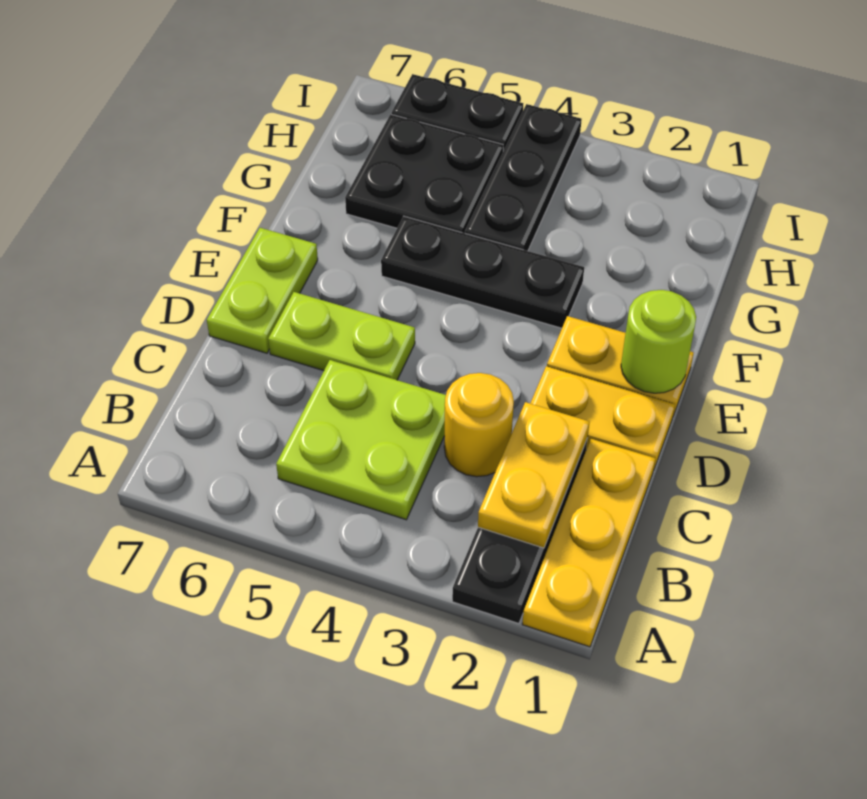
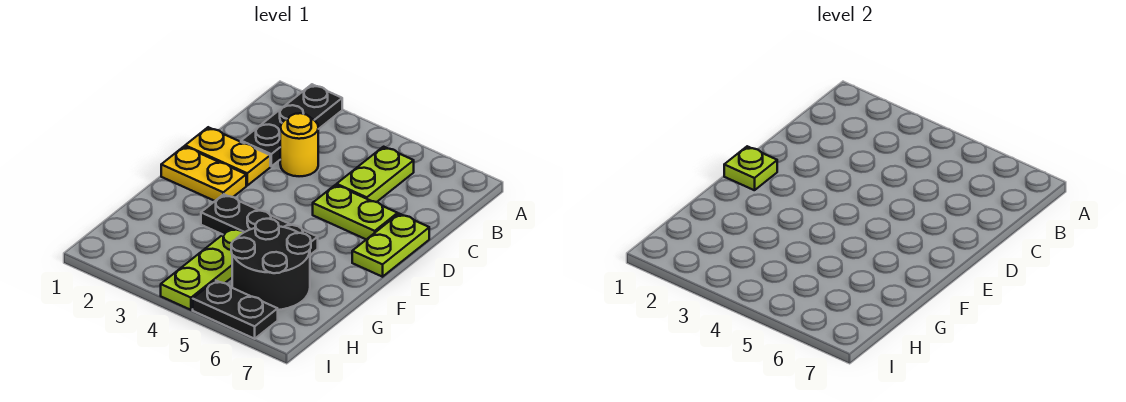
yellow plate A1:C1 level 1 -> none
yellow plate B2:C2 level 2 -> none
lime plate B4:C5 level 1 -> lime plate B5:C5 level 1
lime round brick E1 level 2 -> lime plate E1 level 2
black plate G4:I4 level 1 -> lime plate G4:I4 level 1
black plate G5:H6 level 1 -> black round brick G5:H6 level 1

